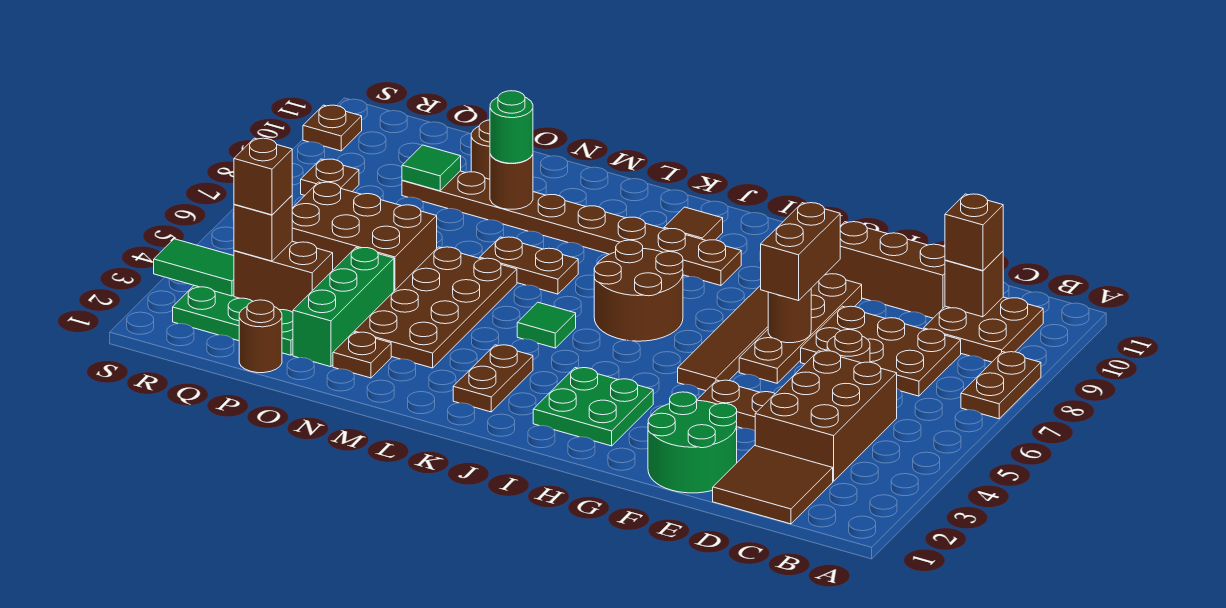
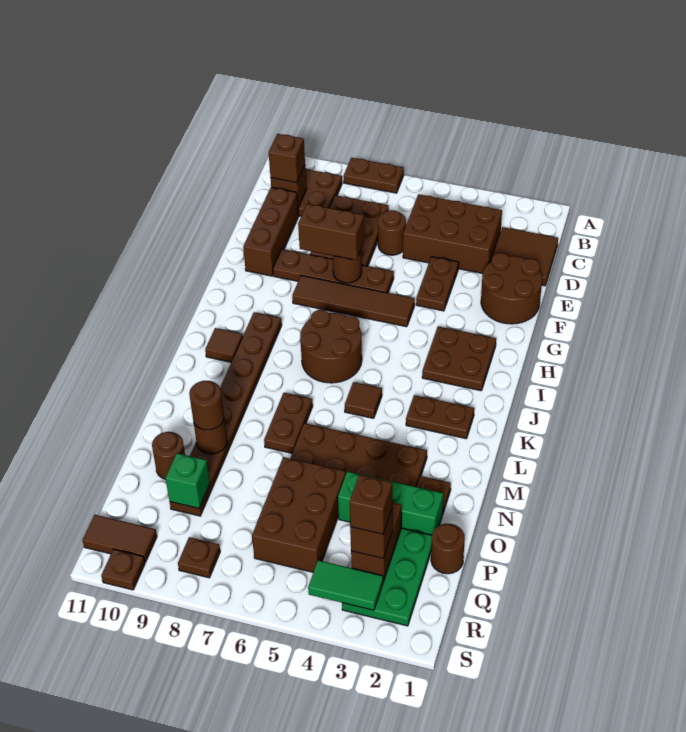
green round brick E1:F2 level 1 -> brown round brick E1:F2 level 1
green plate H2:I3 level 1 -> brown plate H2:I3 level 1
green tile K5 level 1 -> brown tile K5 level 1
green round brick N9 level 3 -> brown round brick N9 level 3
green tile P9 level 2 -> green brick P9 level 2
green tile R3:S3 level 2 -> green tile R3:R4 level 2
none -> brown tile R10:R11 level 1

